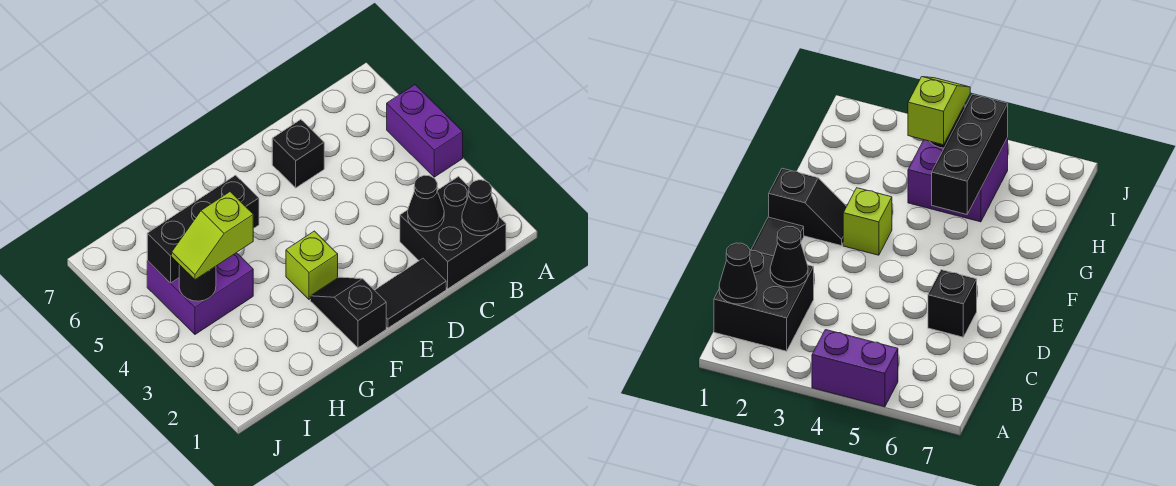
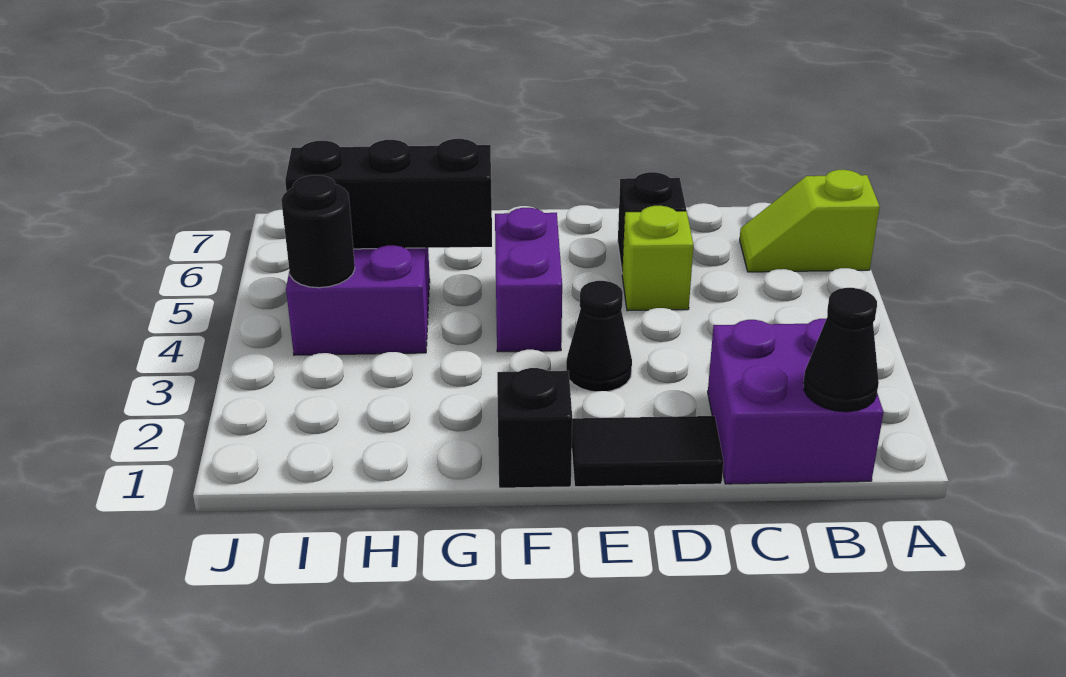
purple brick A4:A5 level 1 -> purple brick F4:F5 level 1
black brick B1:C2 level 1 -> purple brick B1:C2 level 1
black cone C2 level 2 -> black cone E3 level 1
lime brick F3 level 1 -> lime brick D5 level 1
lime slope H4:I4 level 3 top H -> lime slope A6:B6 level 1 top A

